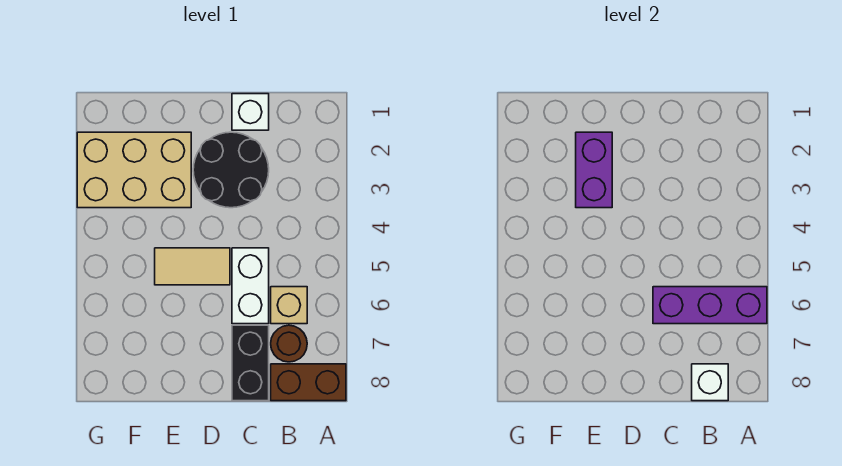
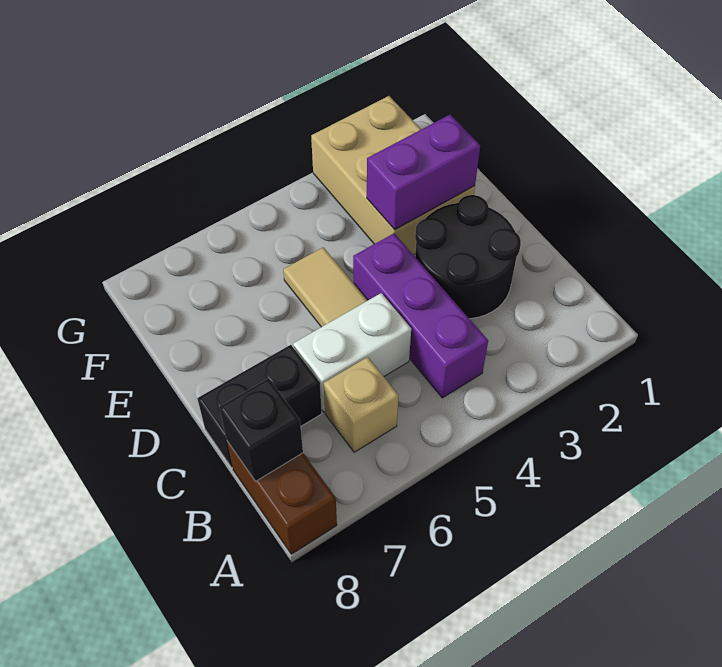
purple brick A6:C6 level 2 -> purple brick B4:D4 level 1
brown round brick B7 level 1 -> none
white brick B8 level 2 -> black brick B8 level 2
white brick C1 level 1 -> none

